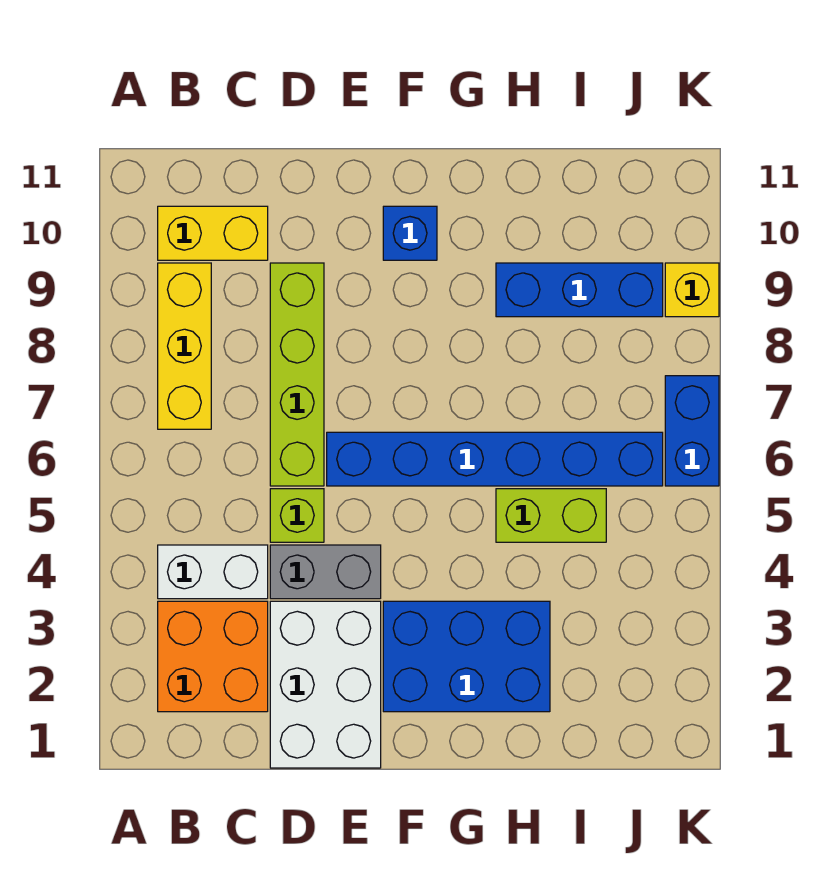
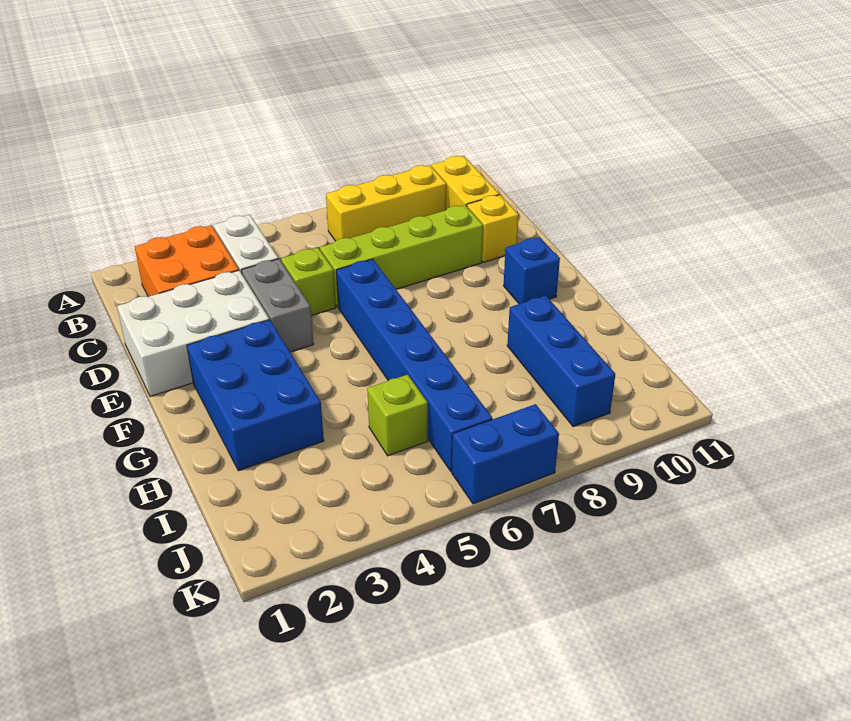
lime brick H5:I5 level 1 -> lime brick I5 level 1
yellow brick K9 level 1 -> yellow brick D10 level 1

